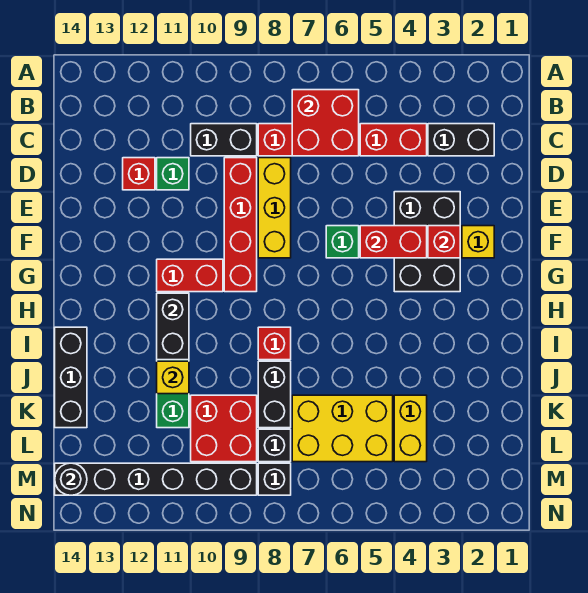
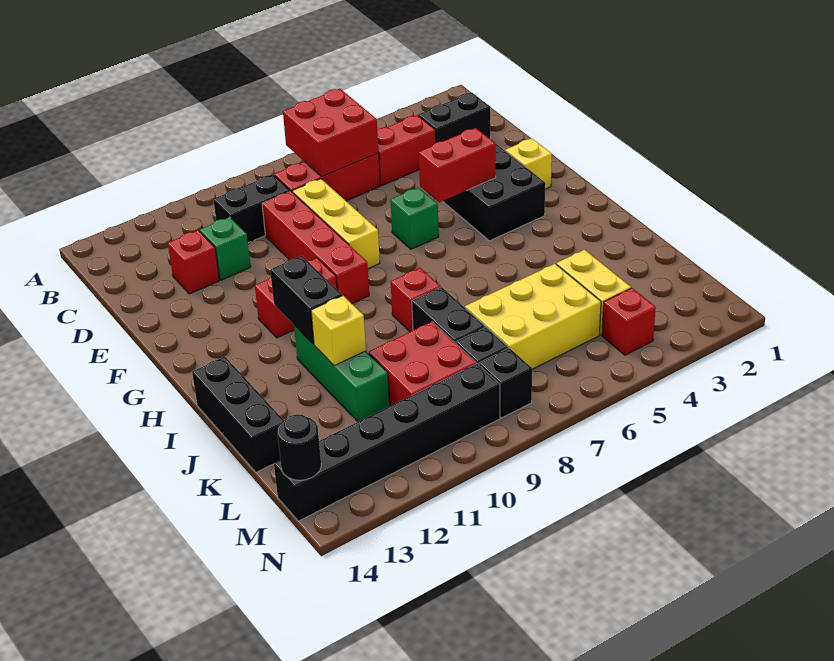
red brick F3 level 2 -> red brick M4 level 1

